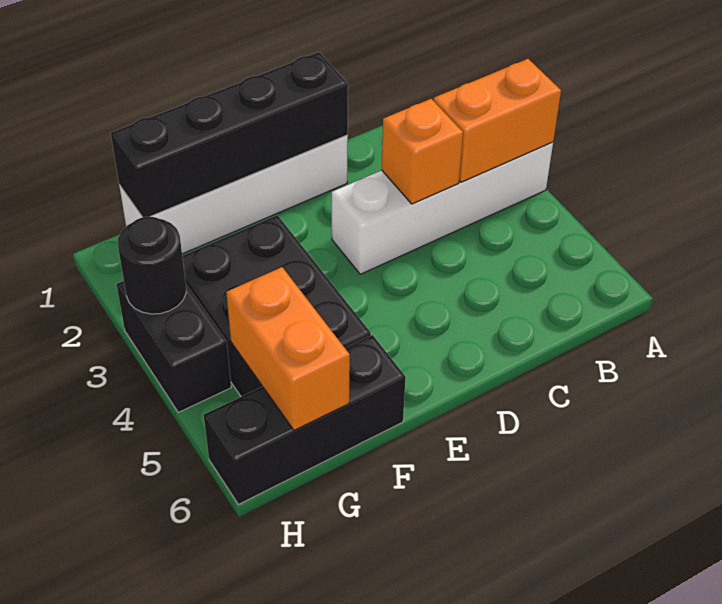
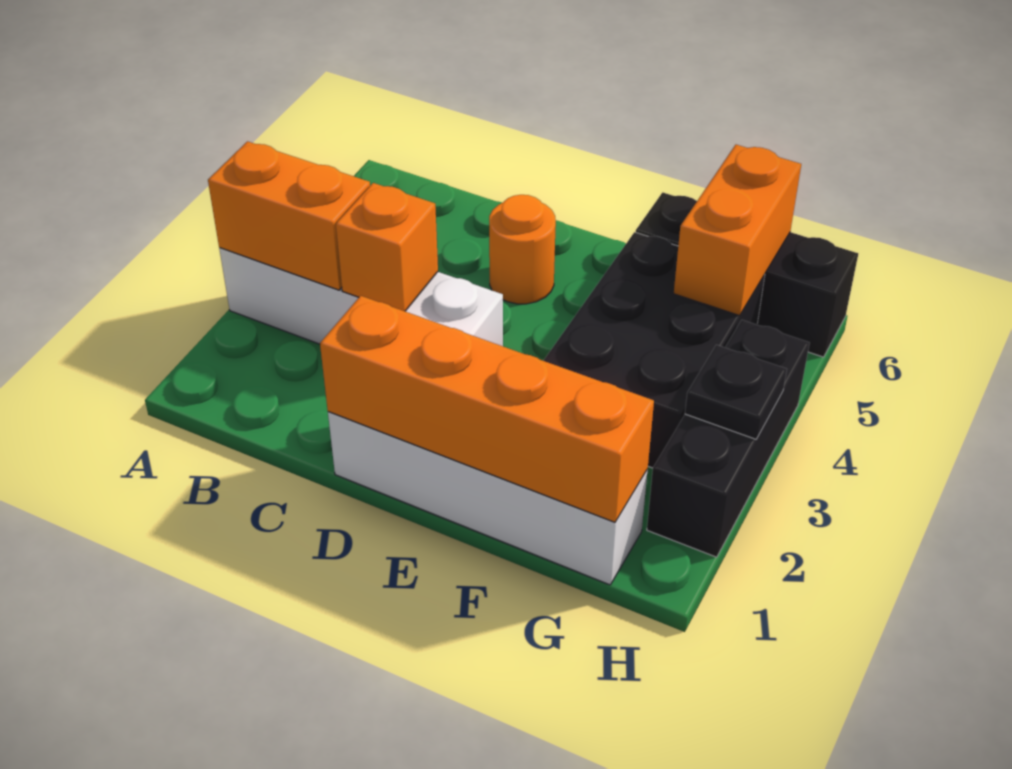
black brick D1:G1 level 2 -> orange brick D1:G1 level 2
none -> orange round brick D5 level 1
black brick H3:H4 level 1 -> black brick H2:H4 level 1
black round brick H3 level 2 -> black plate H3 level 2

